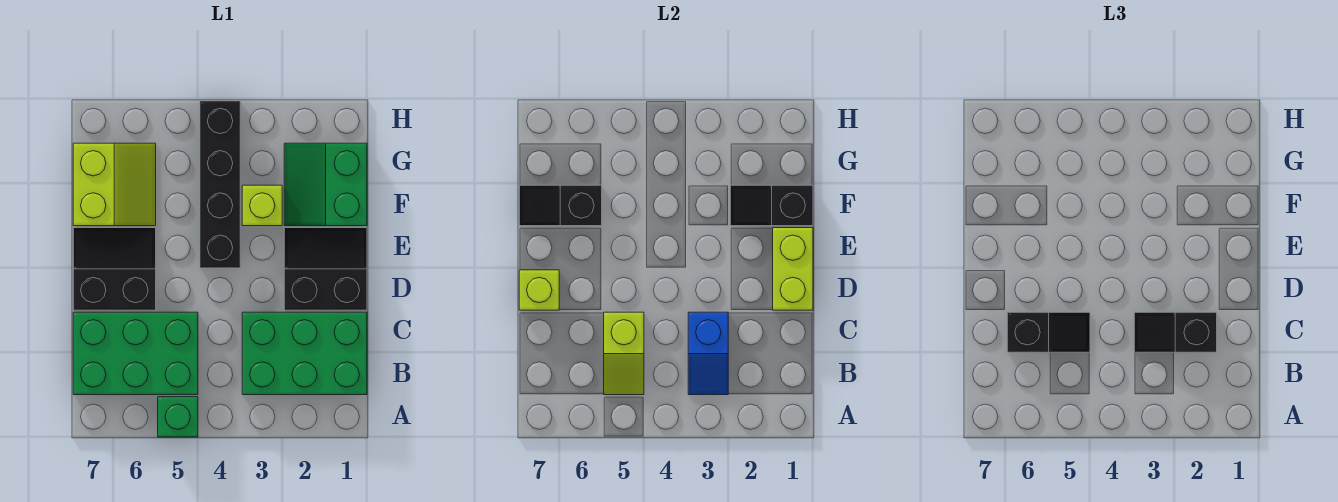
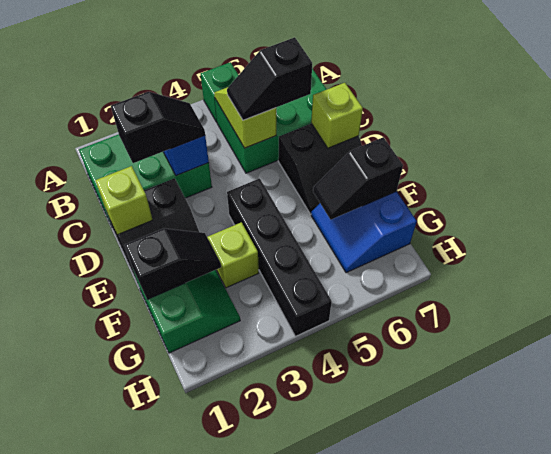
lime brick D1:E1 level 2 -> lime brick D1 level 2
lime slope F6:G7 level 1 top 7 -> blue slope F6:G7 level 1 top 7
black slope F6:F7 level 2 top 6 -> black slope F6:F7 level 2 top 7

